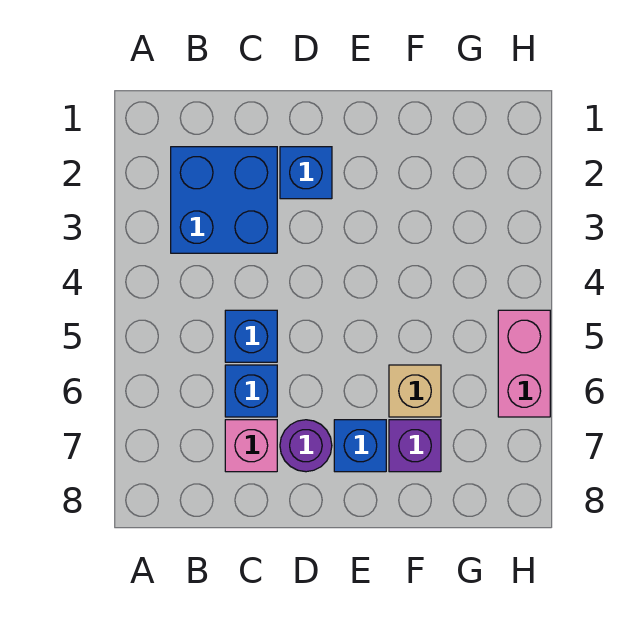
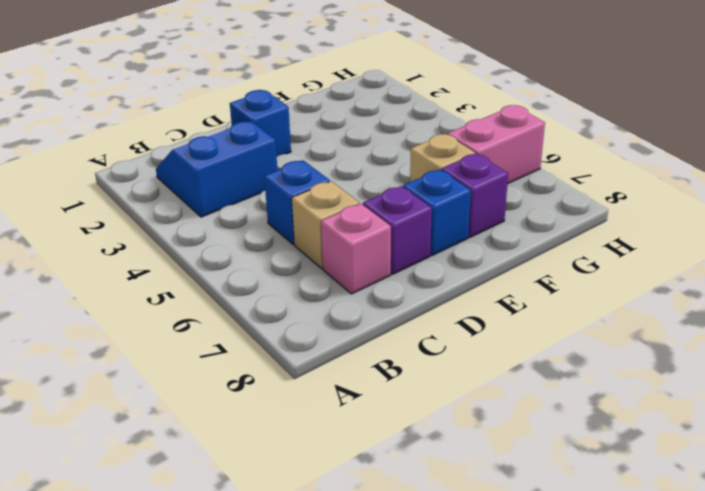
blue brick B2:C3 level 1 -> blue slope B2:C3 level 1 top 3
blue brick C6 level 1 -> tan brick C6 level 1
purple round brick D7 level 1 -> purple brick D7 level 1
pink brick H5:H6 level 1 -> pink brick G6:H6 level 1

